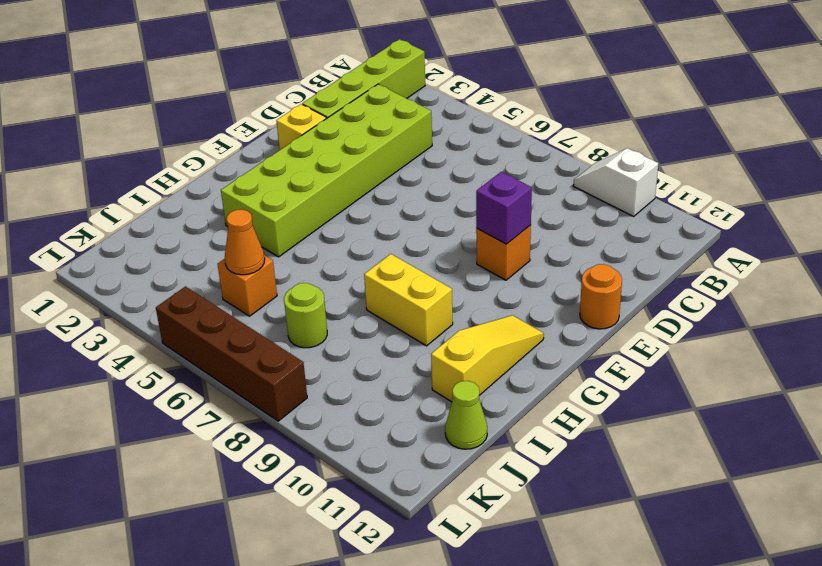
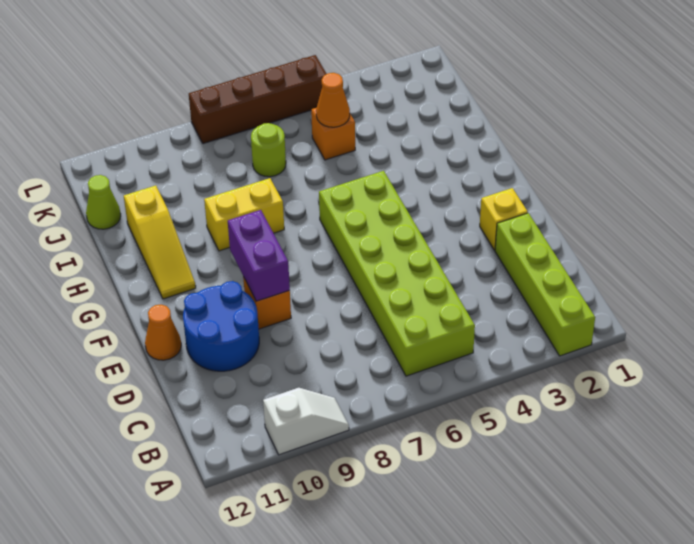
lime brick C3:H4 level 1 -> lime brick B5:G6 level 1
none -> blue round brick D10:E11 level 1
purple brick E9 level 2 -> purple brick E9:F9 level 2
orange round brick E12 level 1 -> orange cone E12 level 1

